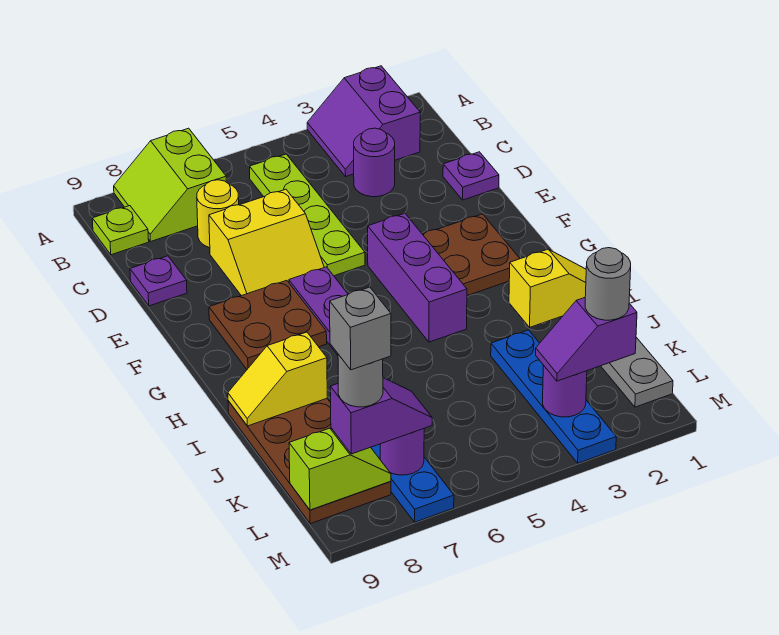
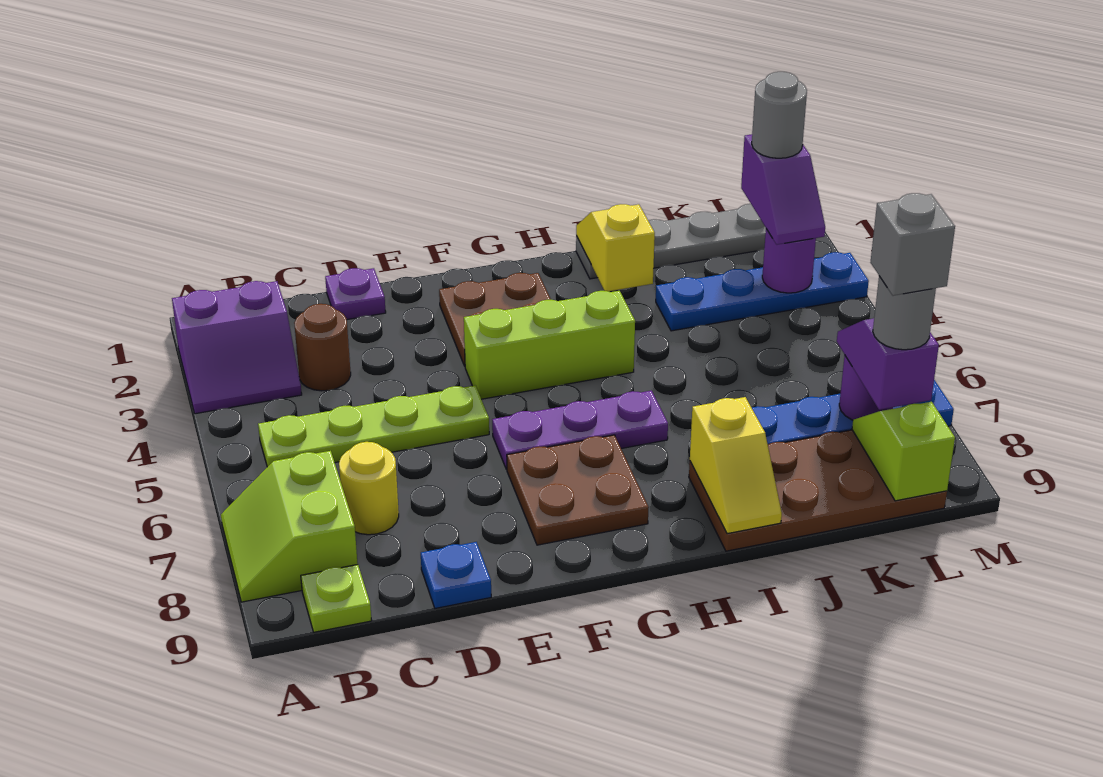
lime slope A7:B8 level 1 top 7 -> lime slope A7:B8 level 1 top B
purple round brick C3 level 1 -> brown round brick C3 level 1
yellow slope D6:E7 level 1 top D -> none
purple plate D9 level 1 -> blue plate D9 level 1
purple brick F4:H4 level 1 -> lime brick F4:H4 level 1

